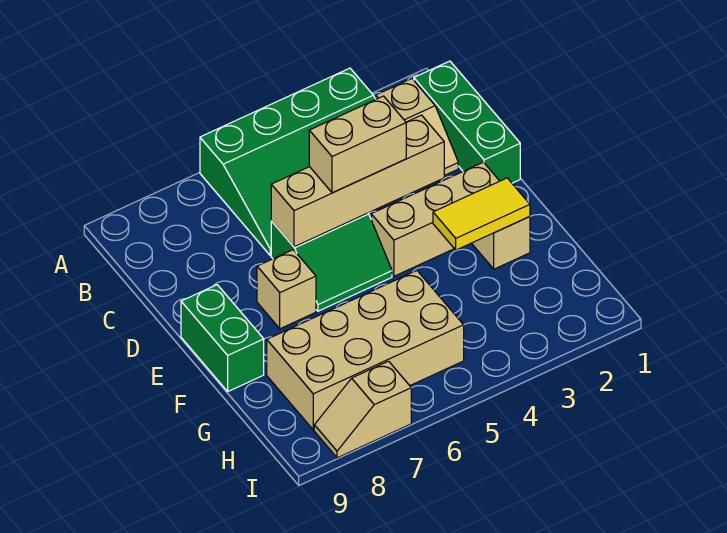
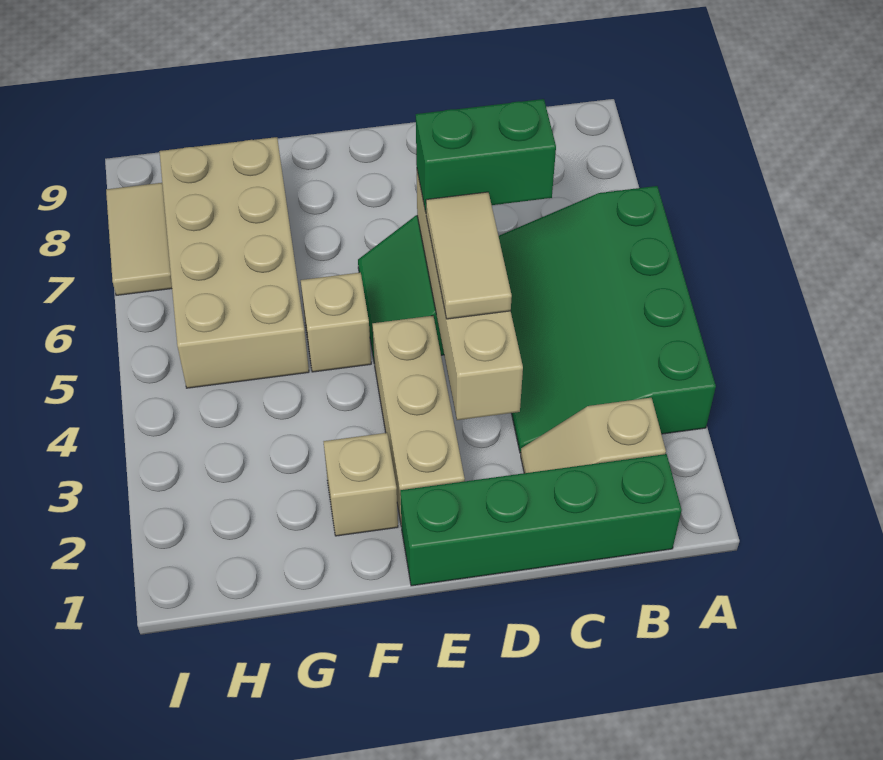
green brick B1:D1 level 1 -> green brick B1:E1 level 1
tan brick D4:D5 level 3 -> tan tile D4:D5 level 3
tan brick E7 level 1 -> tan brick F5 level 1
green brick E9:F9 level 1 -> green brick C6:D6 level 3
yellow tile F2:F3 level 2 -> none
tan slope I7:I8 level 1 top 7 -> tan tile I7:I8 level 1

